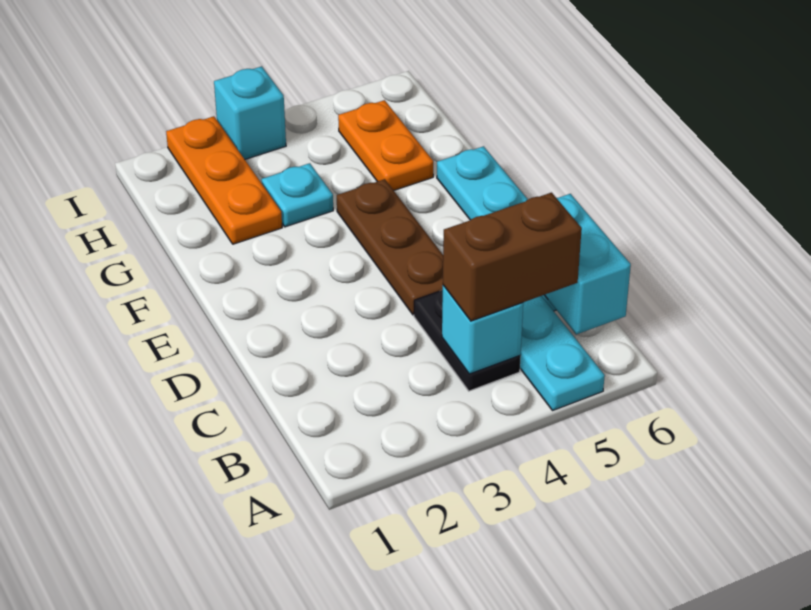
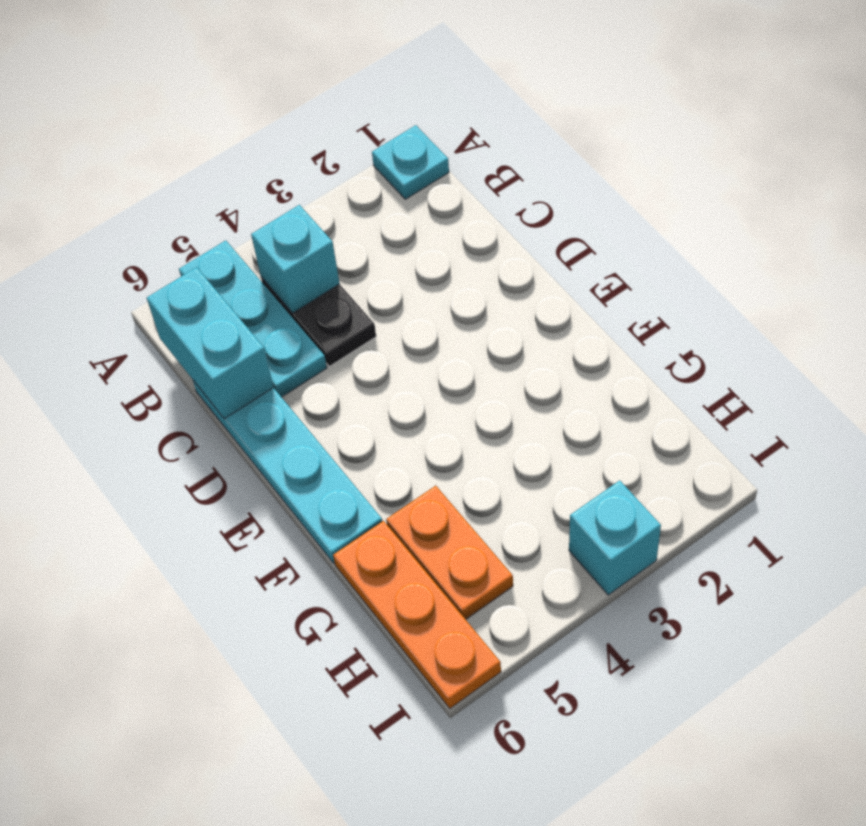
brown brick B4:B5 level 3 -> none
brown plate D4:F4 level 1 -> none
orange plate G2:I2 level 1 -> orange plate G6:I6 level 1
cyan plate G3 level 1 -> cyan plate A1 level 1

